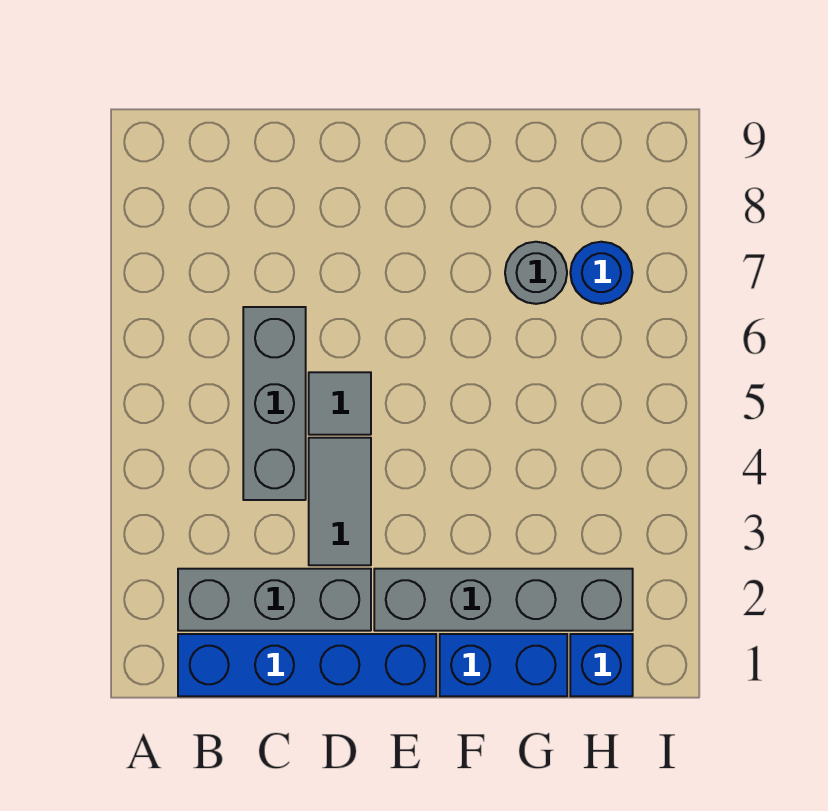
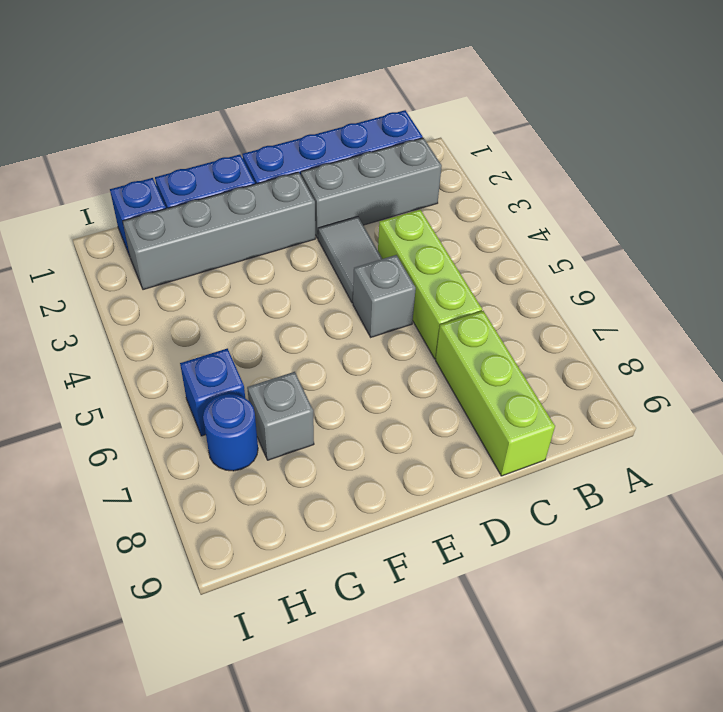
grey brick C4:C6 level 1 -> lime brick C4:C6 level 1
none -> lime brick C7:C9 level 1
grey tile D5 level 1 -> grey brick D5 level 1
grey round brick G7 level 1 -> grey brick G7 level 1
none -> blue brick H6 level 1

